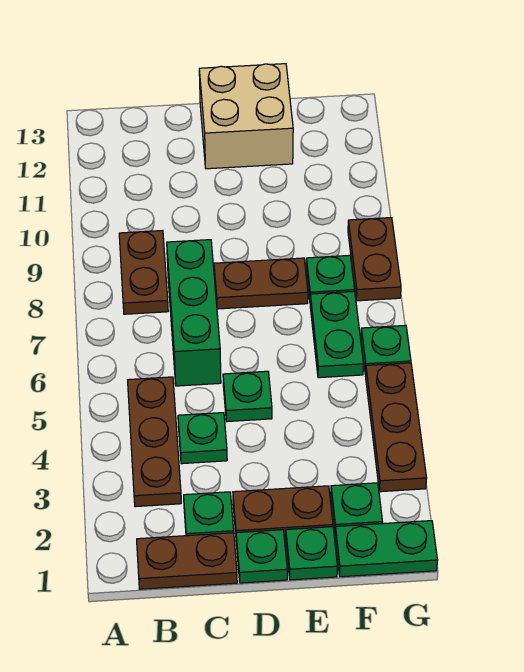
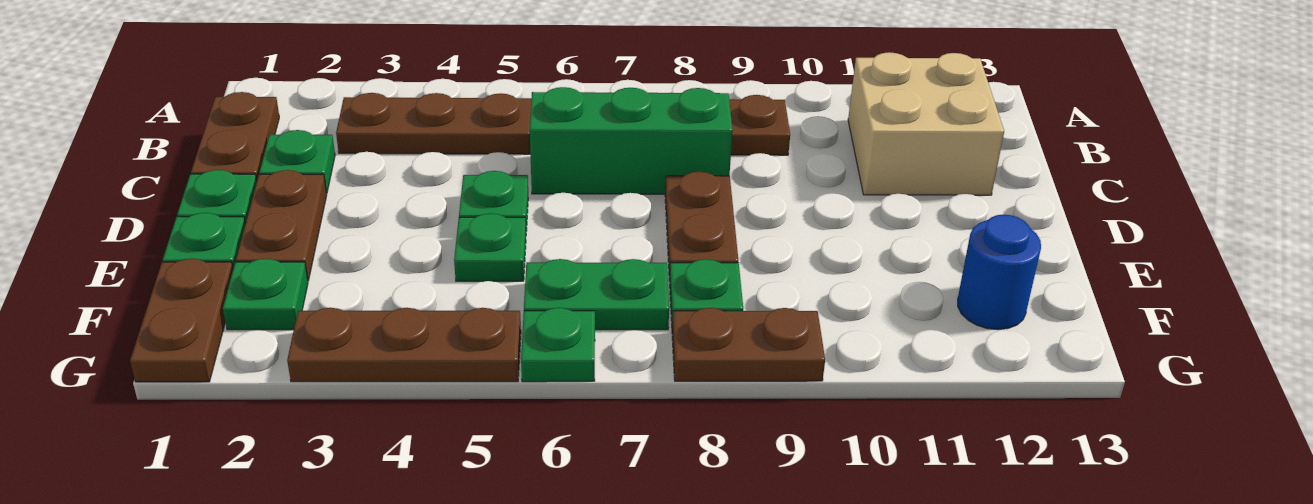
green plate C4 level 1 -> green plate E5 level 1
tan brick D12:E13 level 1 -> tan brick B11:C12 level 1
green plate F1:G1 level 1 -> brown plate F1:G1 level 1
none -> blue round brick F12 level 1

